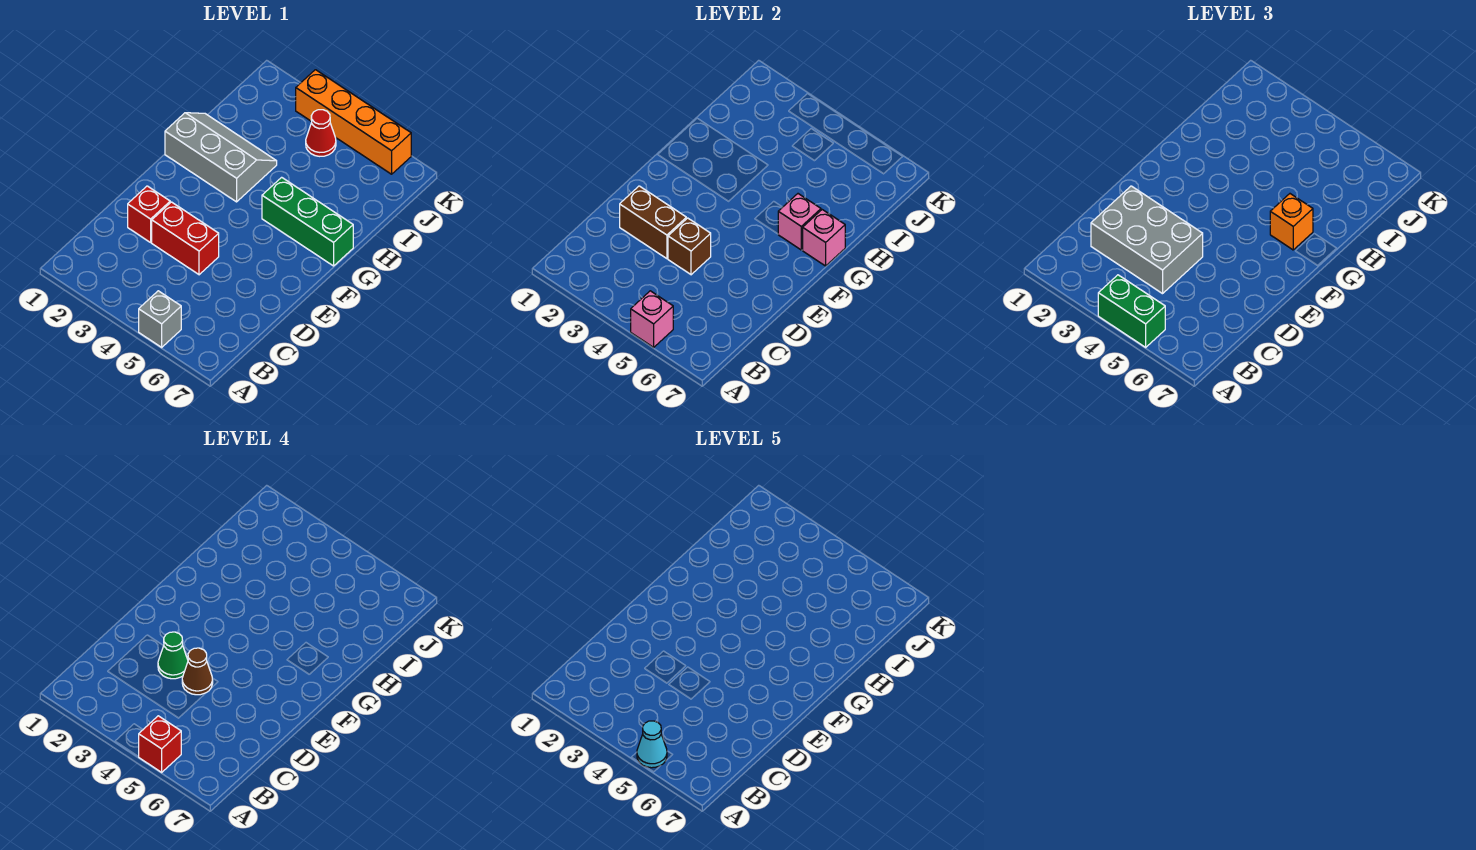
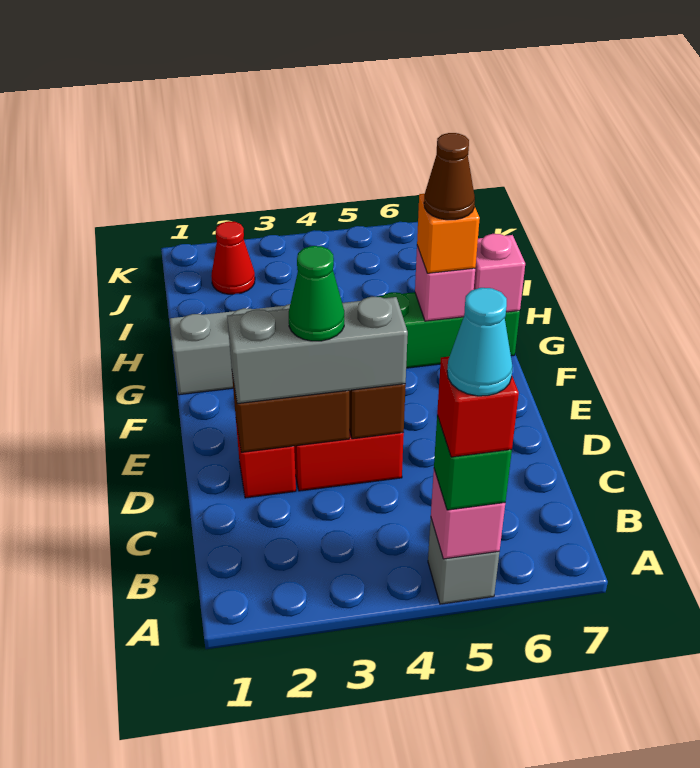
green brick A4:A5 level 3 -> green brick A5 level 3
grey brick C2:D4 level 3 -> grey brick D2:D4 level 3
brown cone D4 level 4 -> brown cone G6 level 4
red cone J4 level 1 -> red cone J2 level 1
orange brick K3:K6 level 1 -> none

